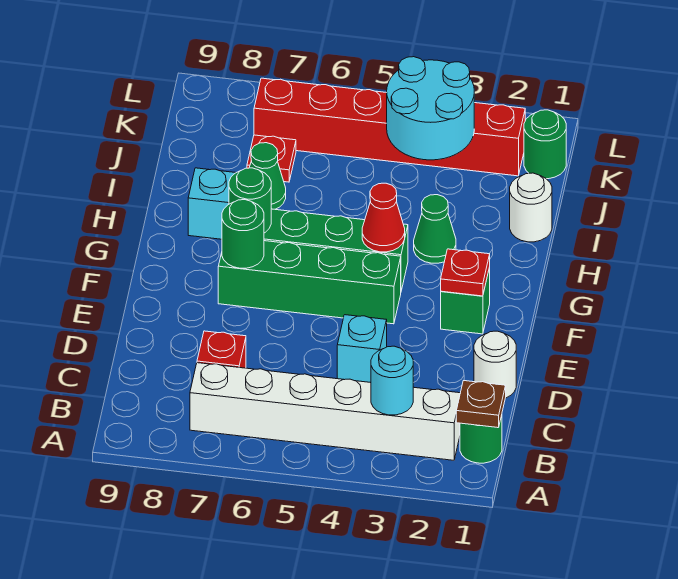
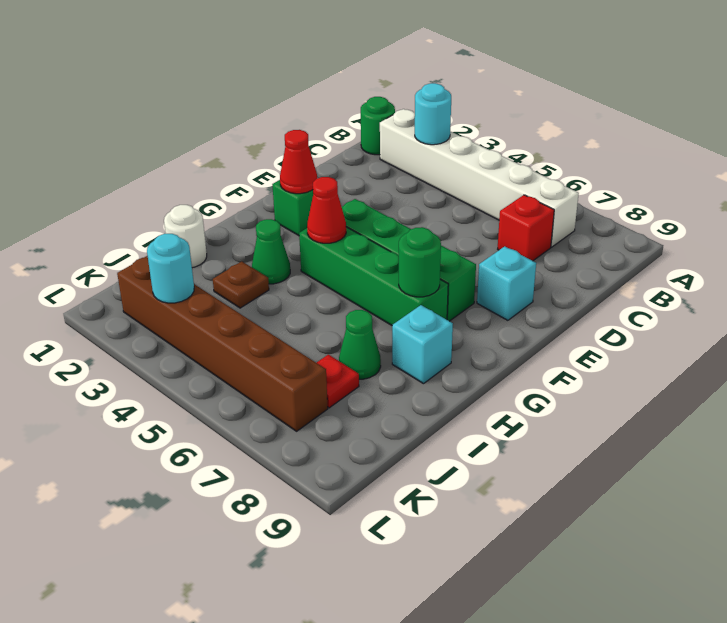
brown plate B1 level 2 -> brown plate I3 level 1
white round brick D1 level 1 -> none
cyan brick D4 level 1 -> cyan brick E8 level 1
red plate F2 level 2 -> red cone F2 level 2
green round brick F7 level 2 -> none
cyan round brick J3:K4 level 2 -> cyan round brick K3 level 2
green round brick K1 level 1 -> none
red brick K2:K7 level 1 -> brown brick K2:K7 level 1

